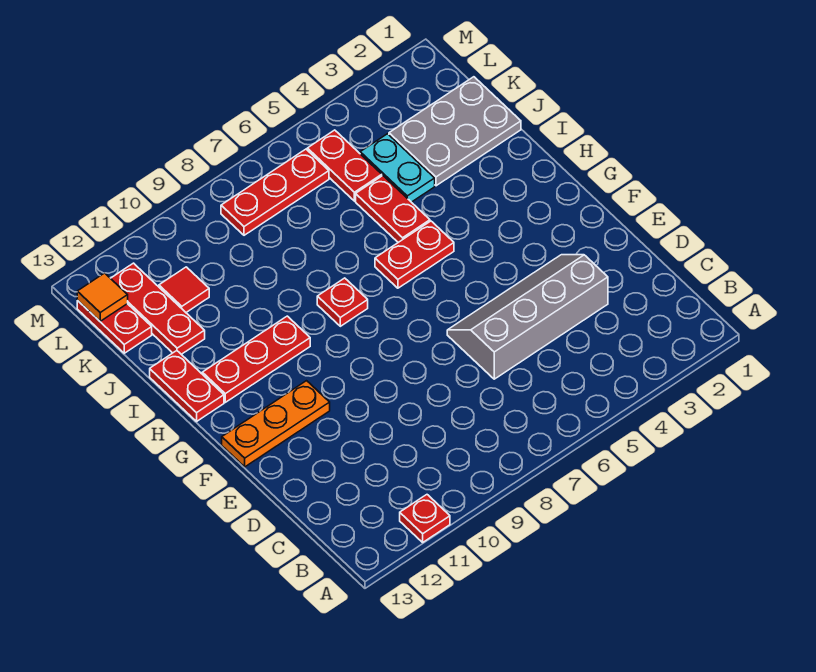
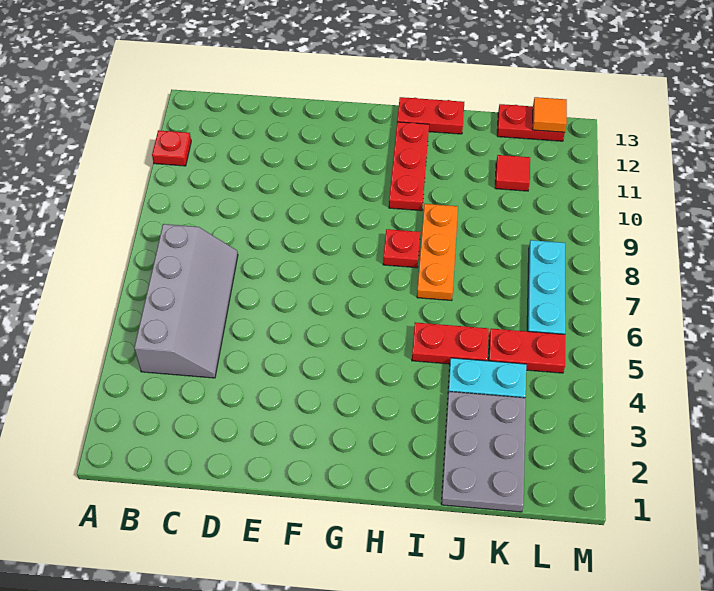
grey slope D3:E6 level 1 top D -> grey slope B4:C7 level 1 top B
orange plate F11:F13 level 1 -> orange plate I7:I9 level 1
red plate H5:H6 level 1 -> none
red plate J12:L12 level 1 -> none
red plate L6:L8 level 1 -> cyan plate L6:L8 level 1

